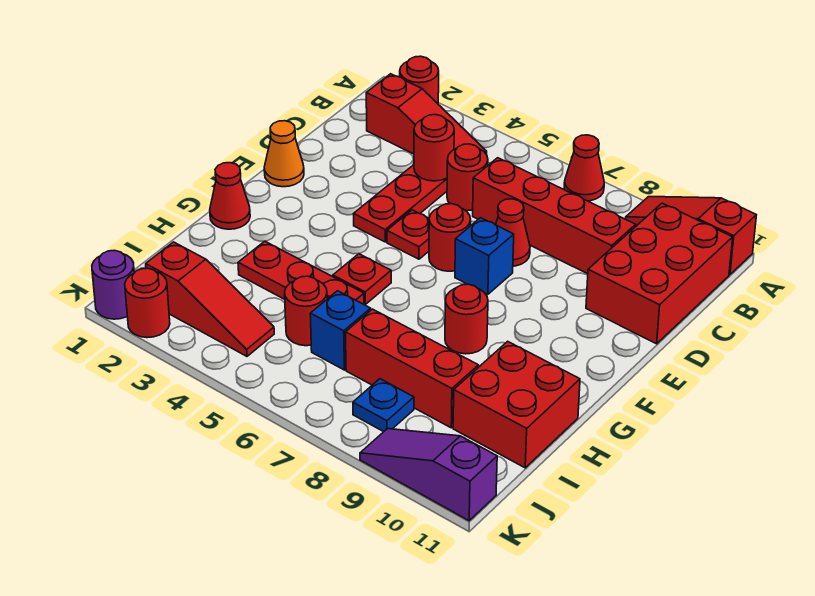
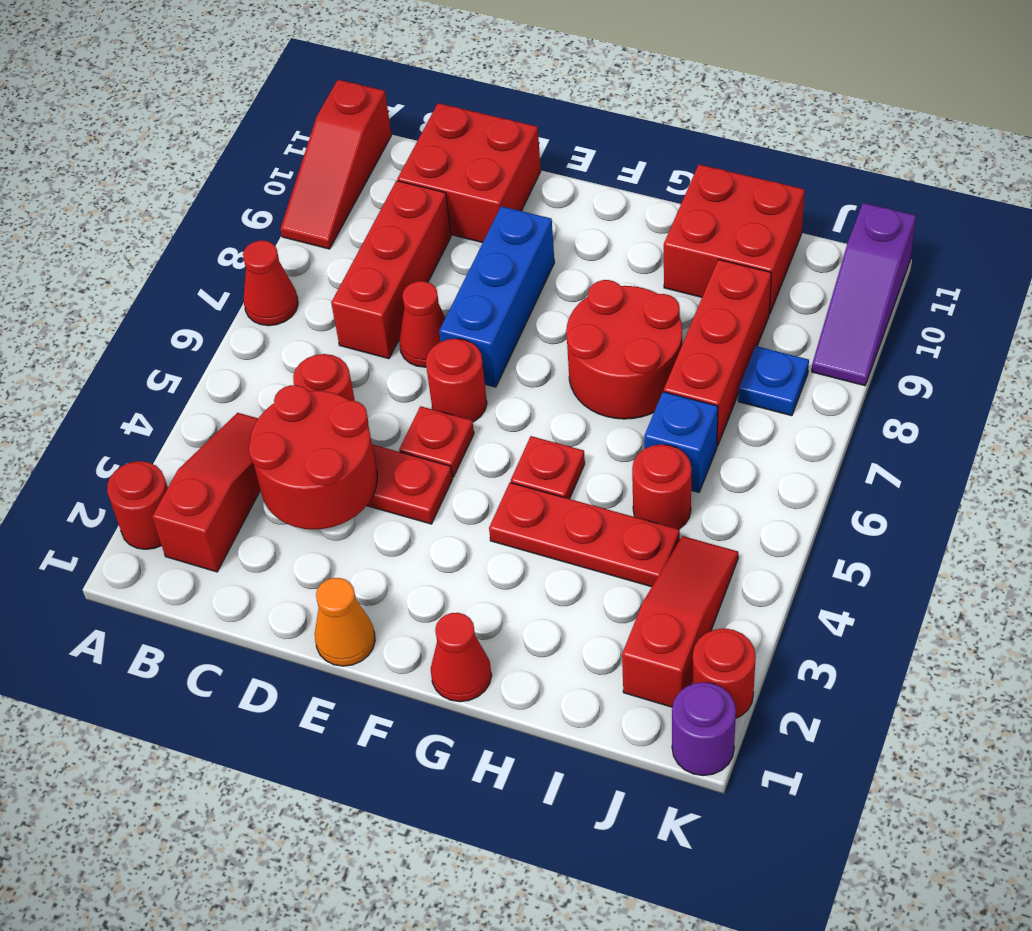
red brick B10:D11 level 1 -> red brick C10:D11 level 1
red round brick C4 level 2 -> red round brick C3:D4 level 2
red brick C6:C9 level 1 -> red brick C7:C9 level 1
blue brick E7 level 1 -> blue brick E7:E9 level 1
red round brick G8 level 1 -> red round brick G7:H8 level 1
red plate H3:H5 level 1 -> red plate G4:I4 level 1

